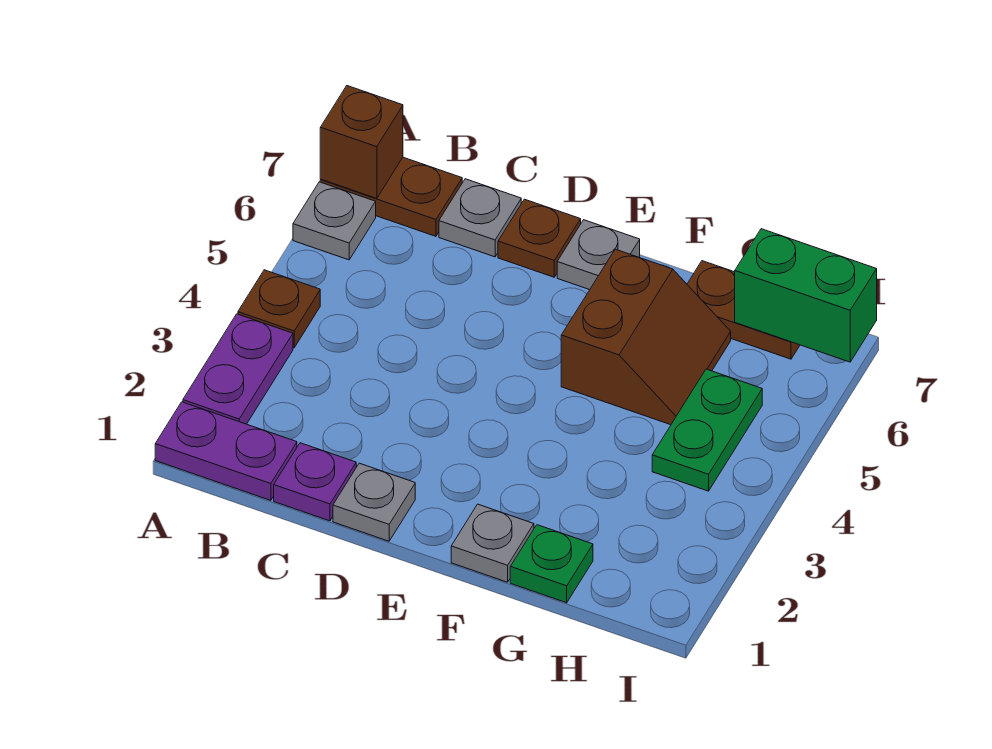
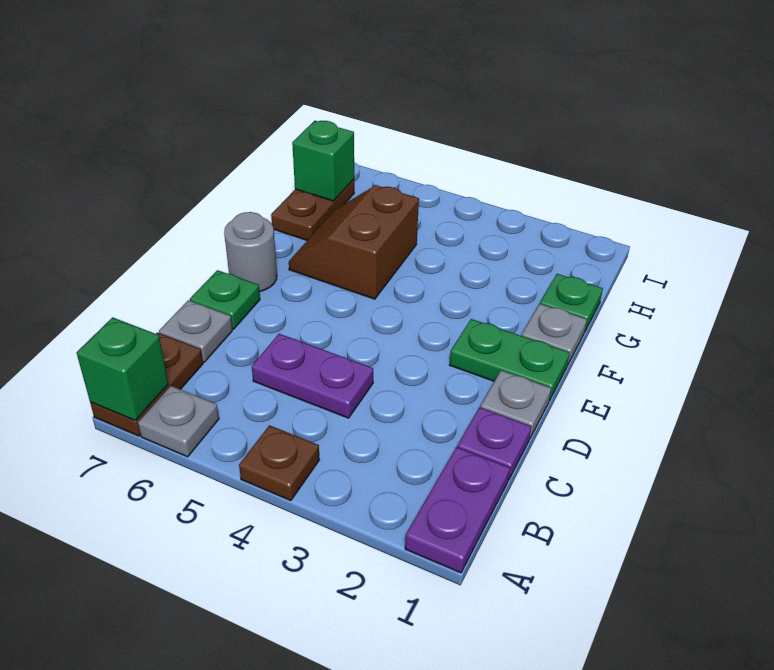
purple plate A2:A3 level 1 -> purple plate C4:C5 level 1
brown brick A7 level 2 -> green brick A7 level 2
brown plate D7 level 1 -> green plate D7 level 1
grey plate E7 level 1 -> grey round brick E7 level 1
brown slope F5:G6 level 1 top F -> brown slope F5:G6 level 1 top 5
green plate H4:H5 level 1 -> green plate E1:E2 level 1
green brick H7:I7 level 2 -> green brick H7 level 2

